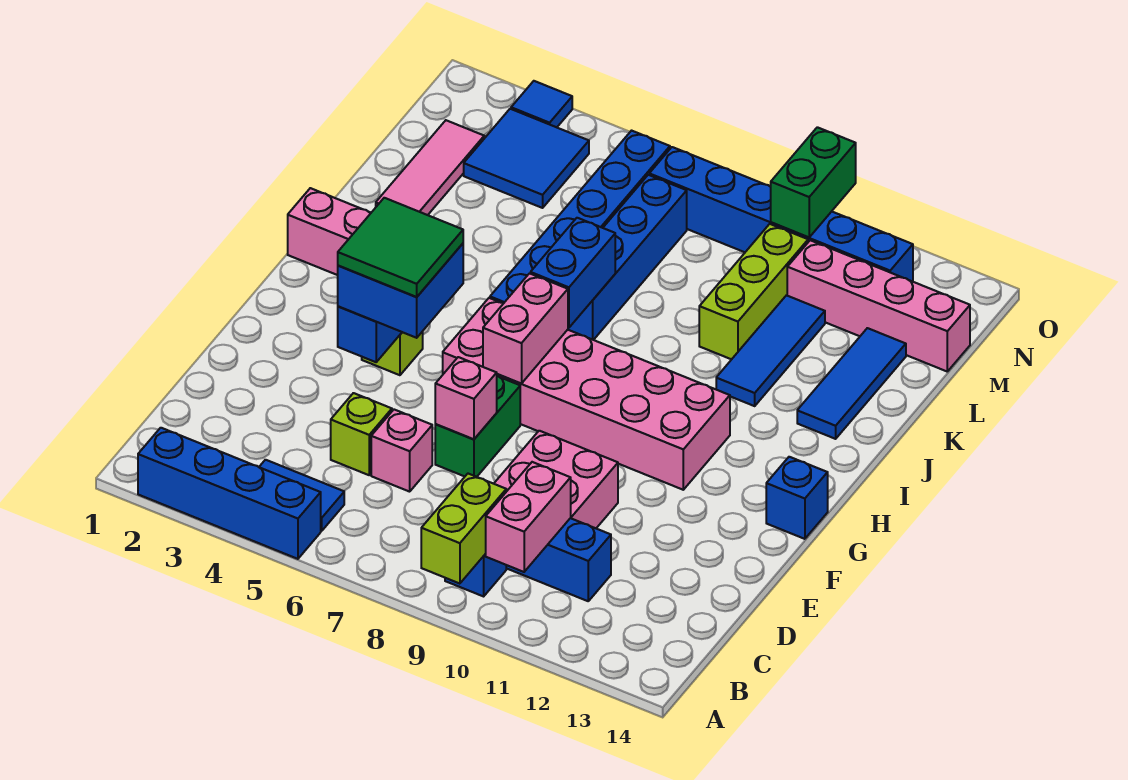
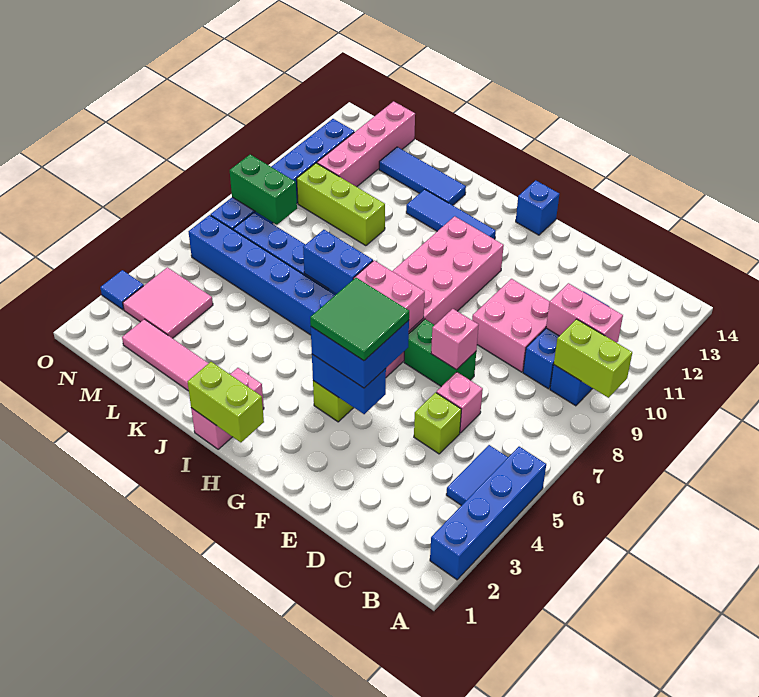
none -> lime brick H1:I1 level 2
blue tile J11:L11 level 1 -> blue tile H12:J12 level 1
blue tile M3:N4 level 1 -> pink tile M3:N4 level 1
green brick N10:O10 level 2 -> green brick M8:N8 level 2

